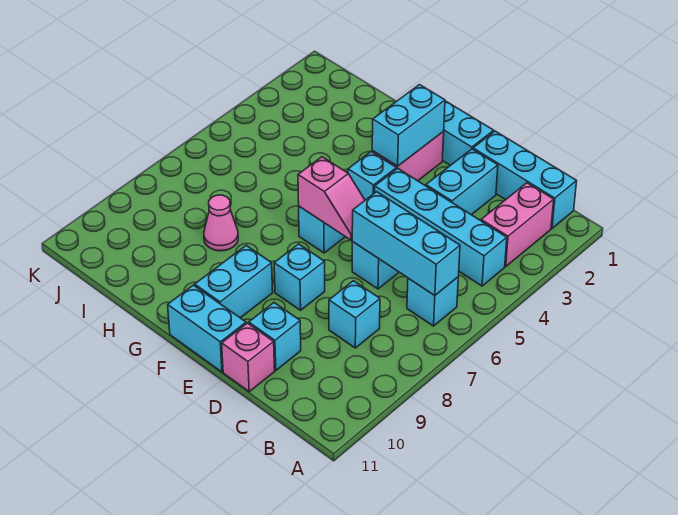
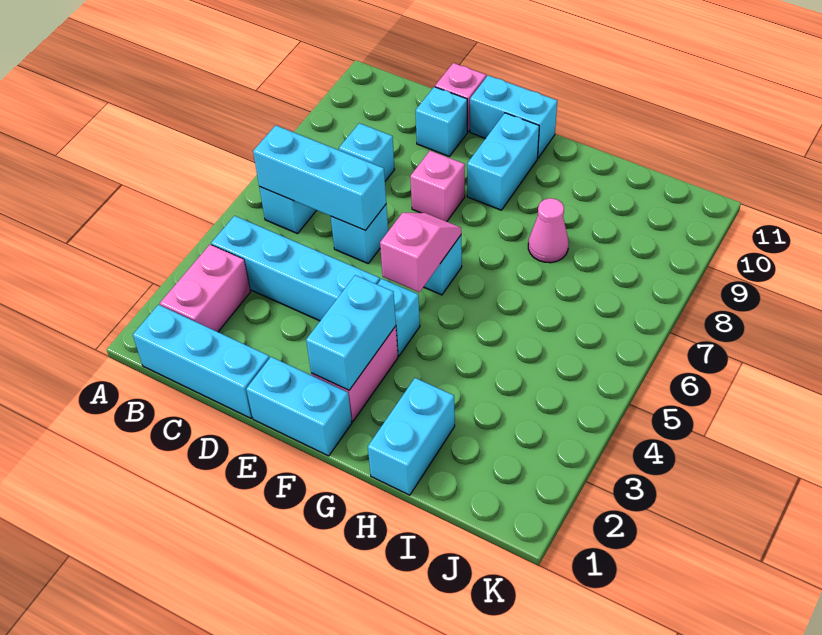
cyan brick D2:D3 level 1 -> cyan brick H1:H2 level 1
pink slope E6:F6 level 2 top F -> pink slope F5:F6 level 2 top 5
cyan brick E8 level 1 -> pink brick E8 level 1

